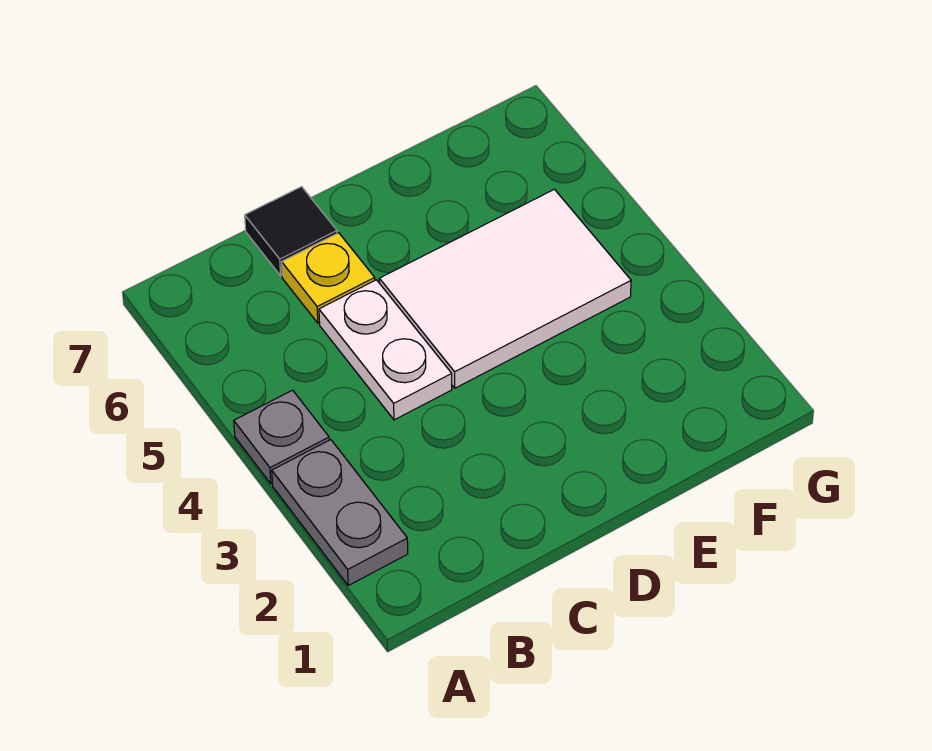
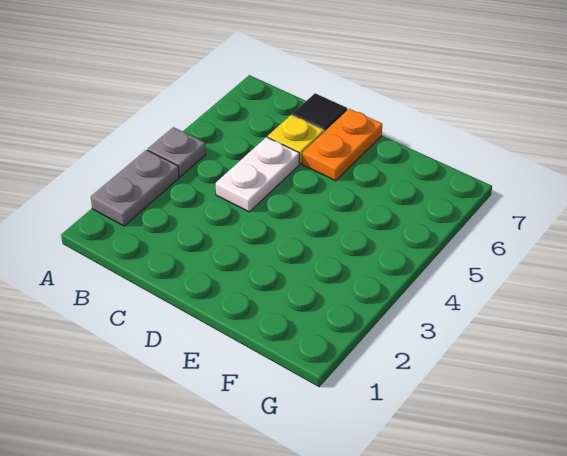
white tile D4:F5 level 1 -> none
none -> orange plate D6:D7 level 1

